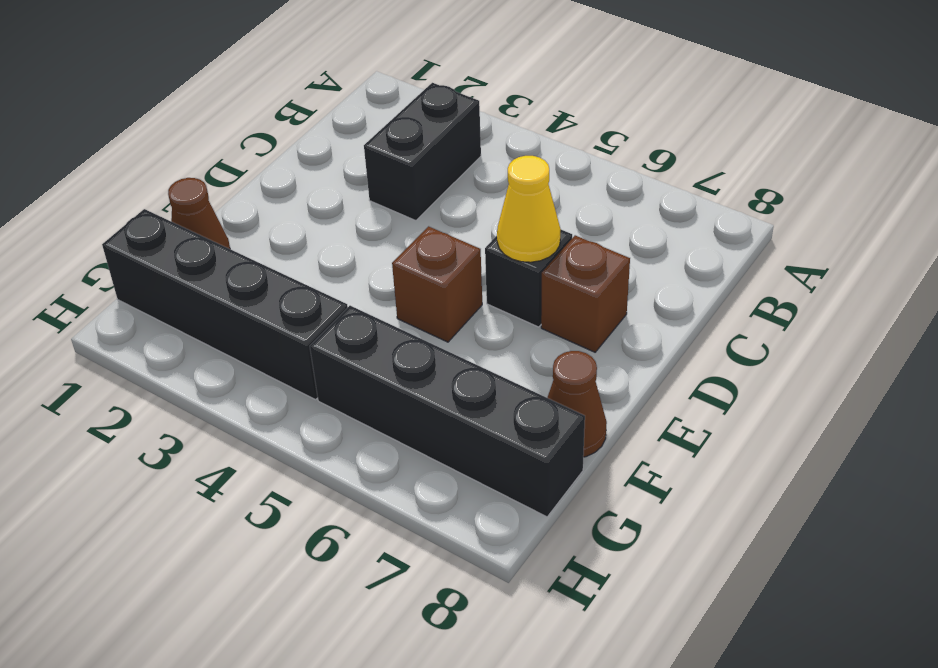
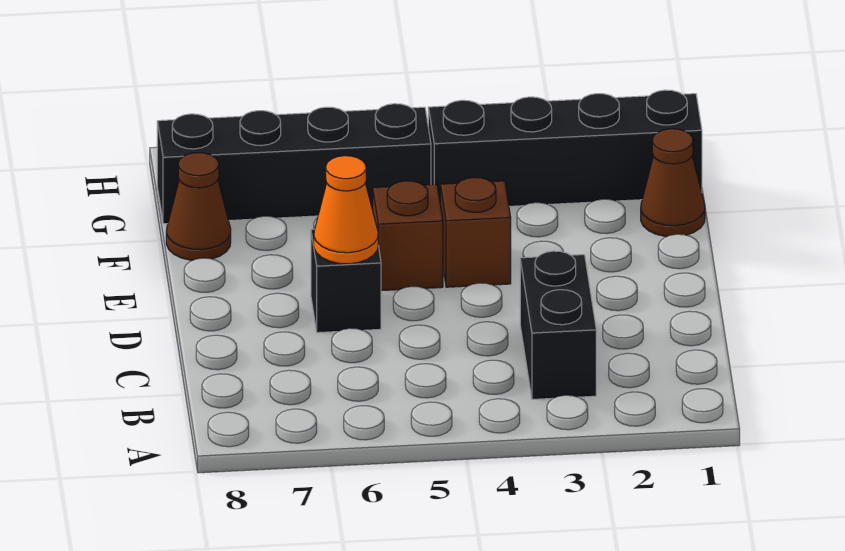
yellow cone D6 level 2 -> orange cone D6 level 2
brown brick D7 level 1 -> brown brick E4 level 1

